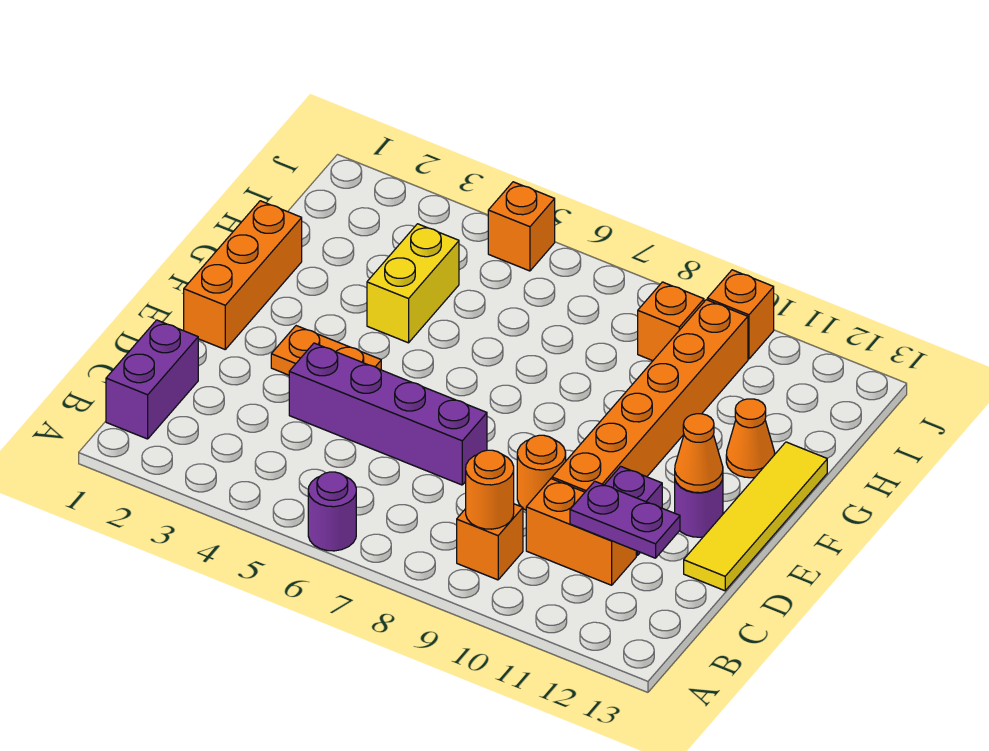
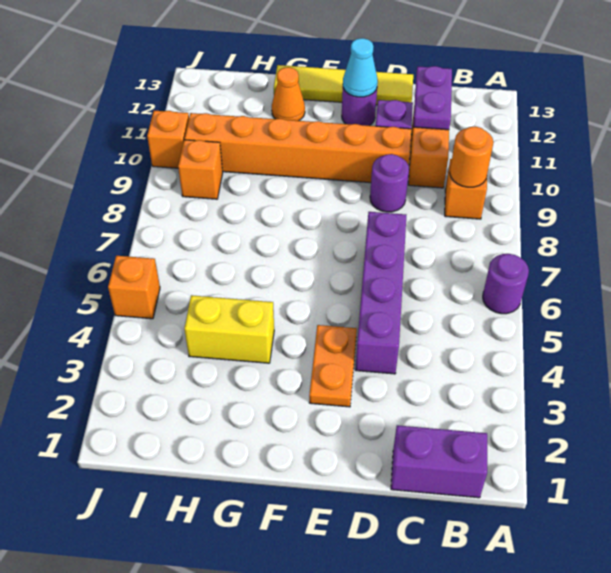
orange round brick D9 level 1 -> purple round brick D9 level 1
orange brick E1:G1 level 1 -> none
orange cone E12 level 2 -> cyan cone E12 level 2

